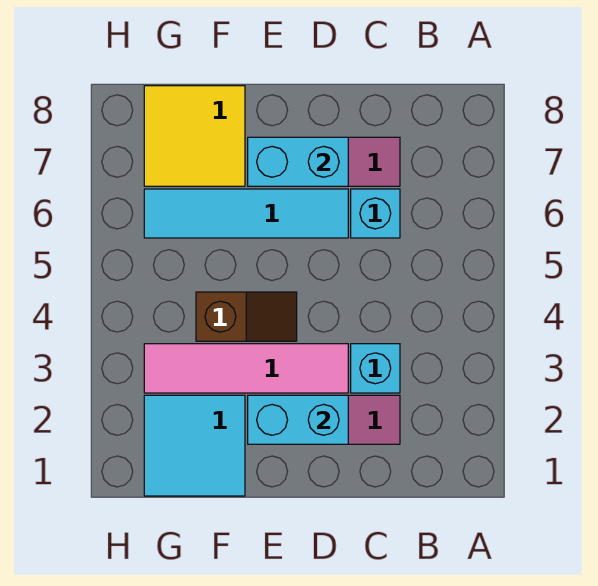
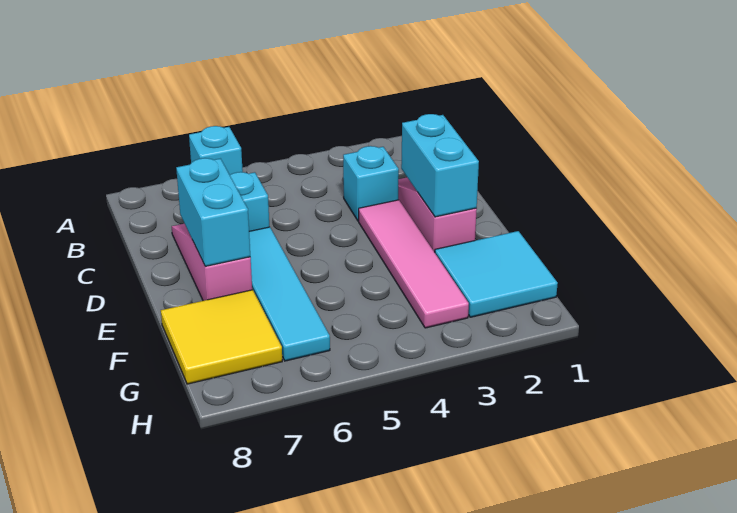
none -> cyan brick A6 level 1
brown slope E4:F4 level 1 top F -> none

